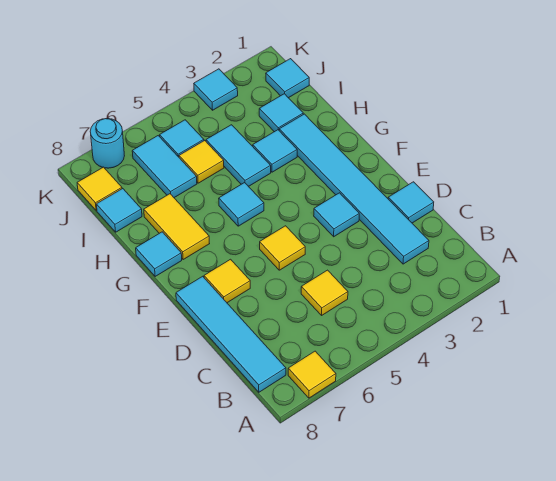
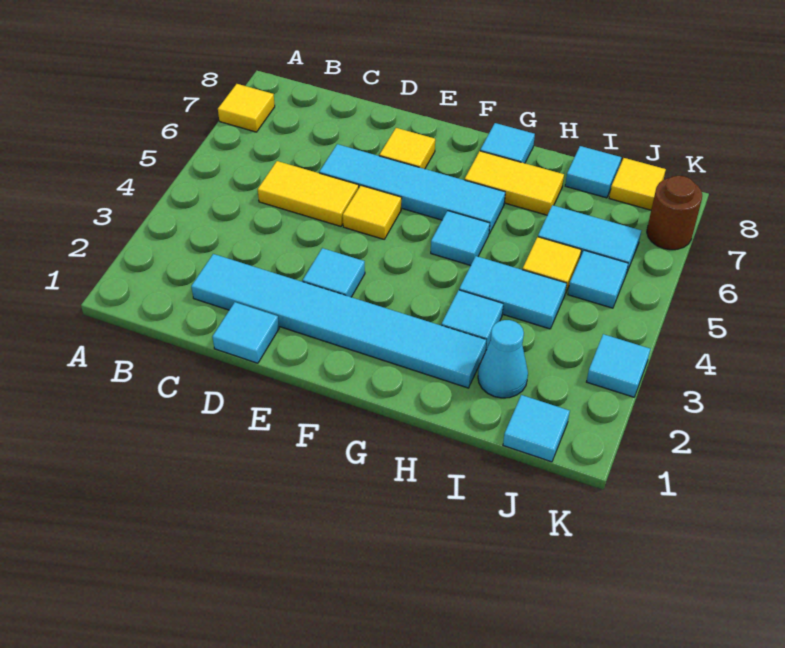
cyan tile B8:E8 level 1 -> cyan tile D6:G6 level 1
yellow tile C5 level 1 -> yellow tile C5:D5 level 1
cyan tile I2 level 1 -> cyan cone I2 level 1
cyan round brick K7 level 1 -> brown round brick K7 level 1

